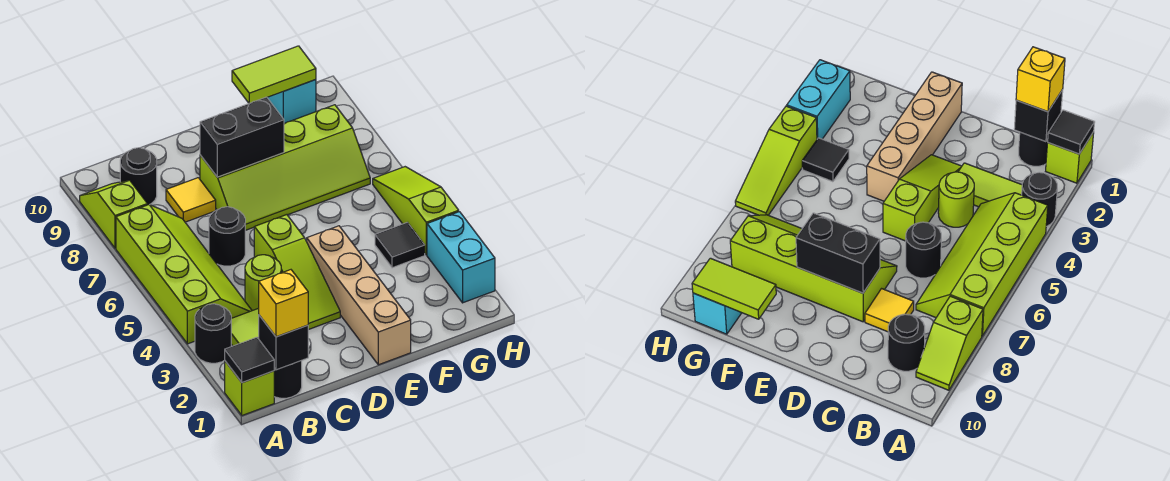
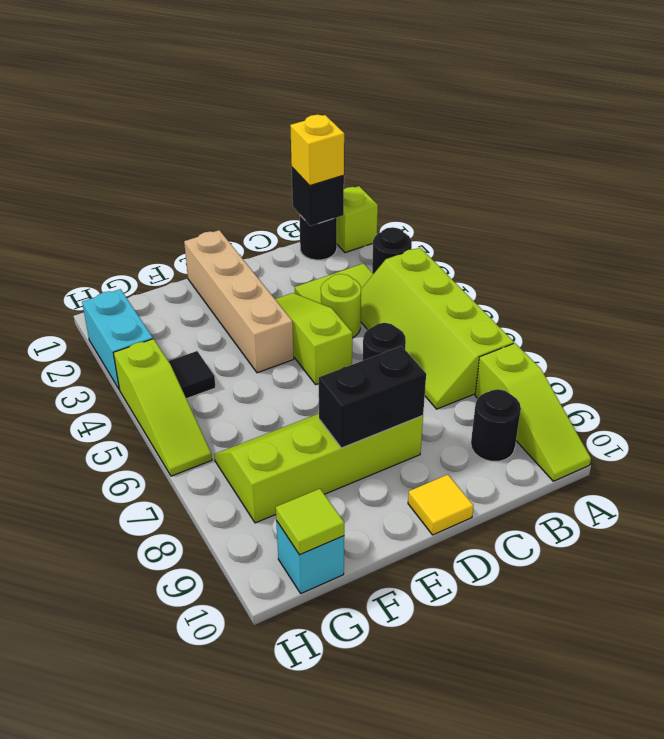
black tile A1 level 2 -> none
lime slope A8:A9 level 1 top 8 -> lime slope A8:A10 level 1 top 8
yellow tile C8 level 1 -> yellow tile D10 level 1
lime tile F10:G10 level 2 -> lime tile G10 level 2

